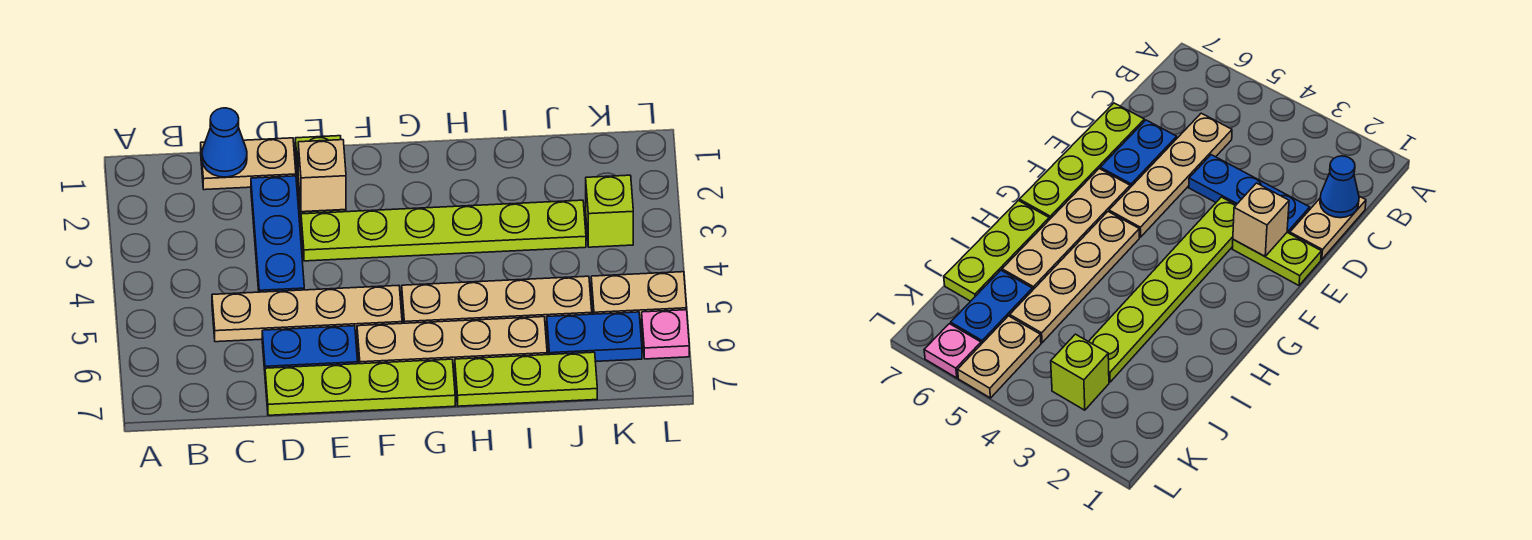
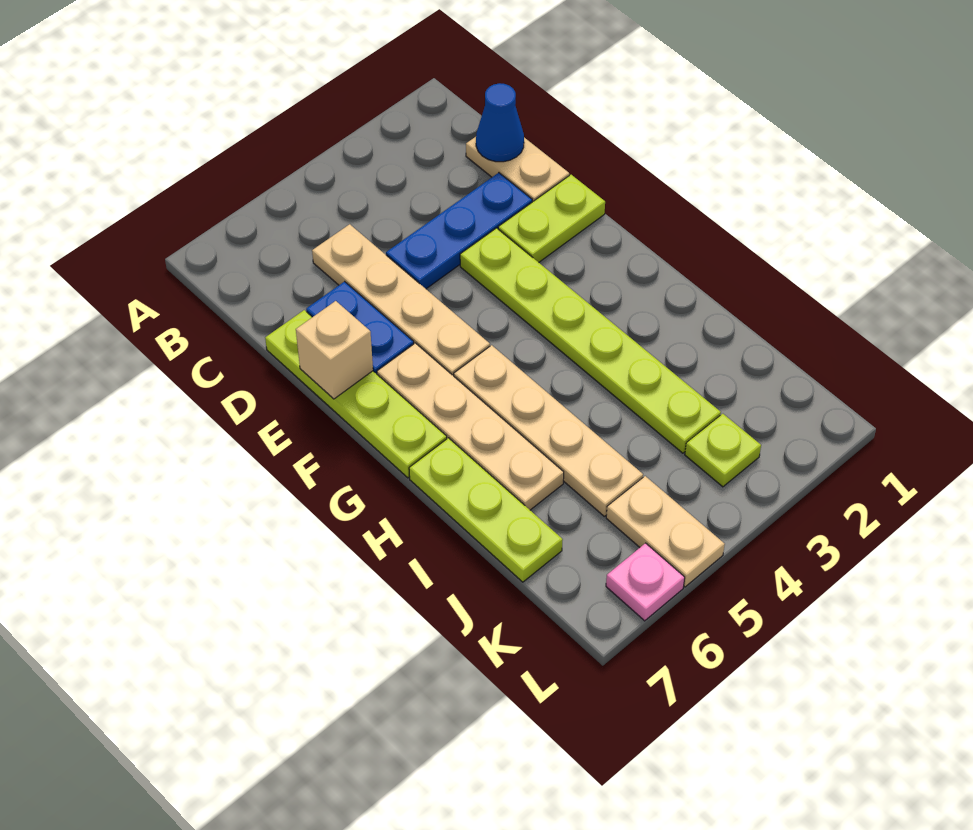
tan brick E2 level 2 -> tan brick E7 level 2
blue plate J6:K6 level 1 -> none
lime brick K3 level 1 -> lime plate K3 level 1

